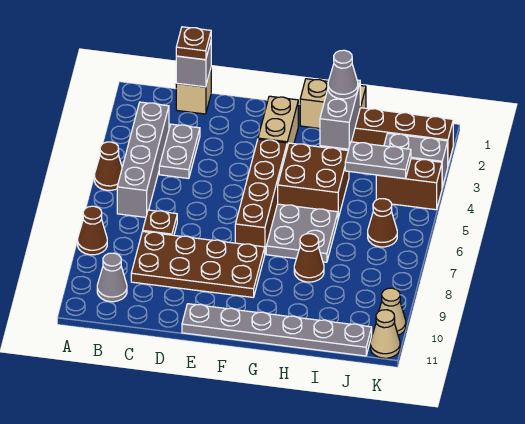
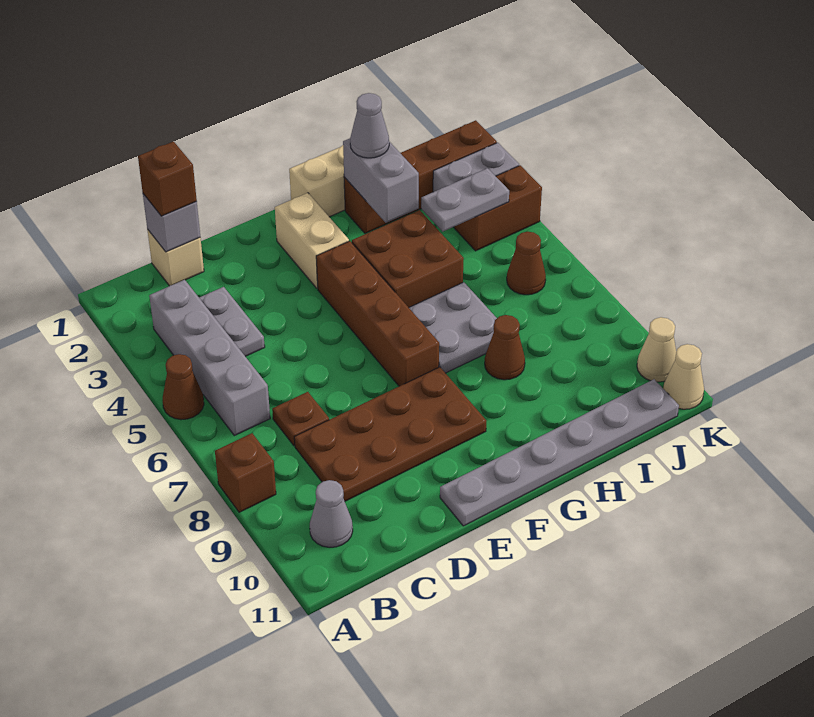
brown cone A8 level 1 -> brown brick A8 level 1
brown plate C1 level 3 -> brown brick C1 level 3

